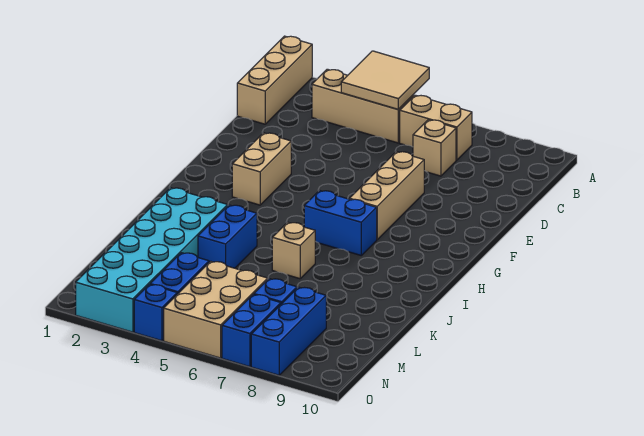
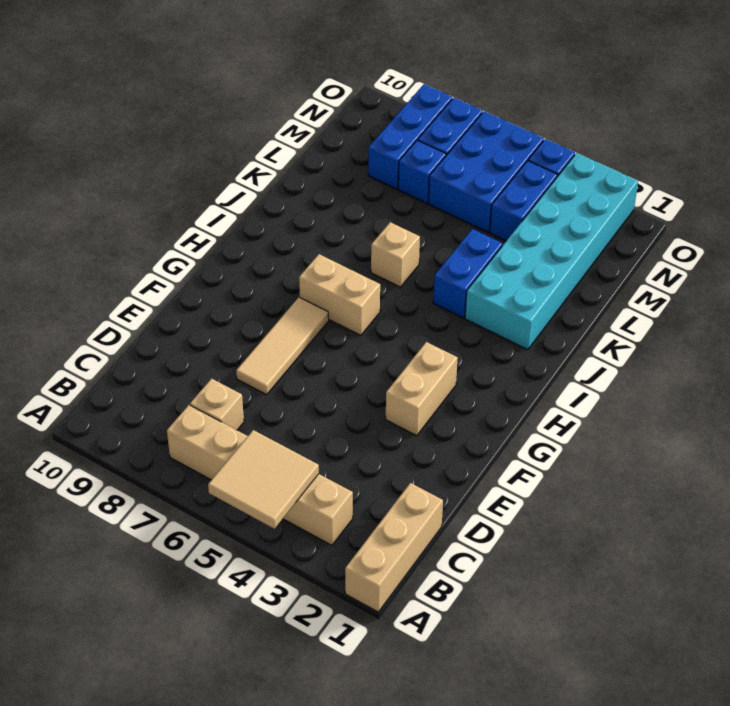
tan brick E7:G7 level 1 -> tan tile E7:G7 level 1
blue brick H6:H7 level 1 -> tan brick H6:H7 level 1
tan brick M5:O6 level 1 -> blue brick M5:O6 level 1

